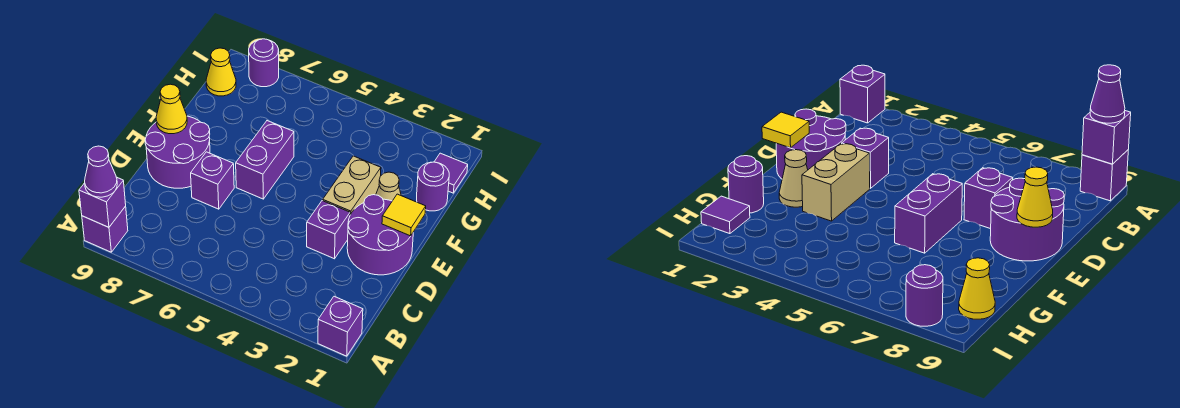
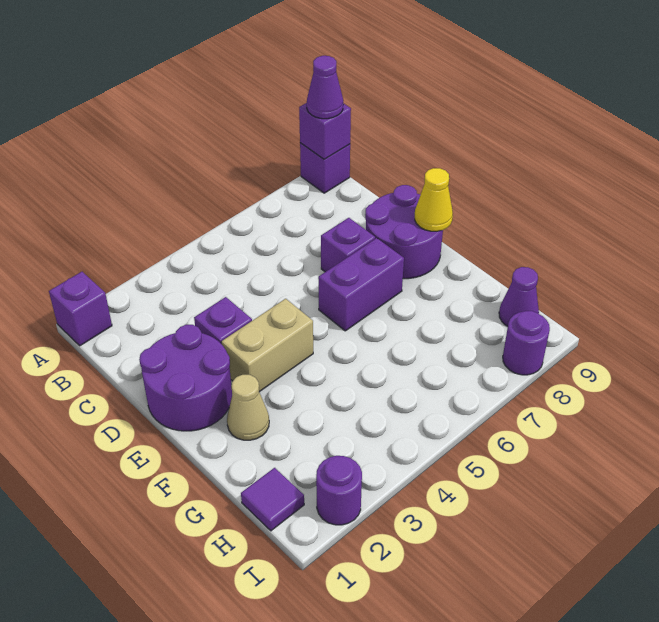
yellow tile E1 level 2 -> none
tan brick E3:F3 level 1 -> tan brick E3:E4 level 1
purple brick E6:F6 level 1 -> purple brick E6:E7 level 1
purple round brick G1 level 1 -> purple round brick I2 level 1
yellow cone H9 level 1 -> purple cone H9 level 1

